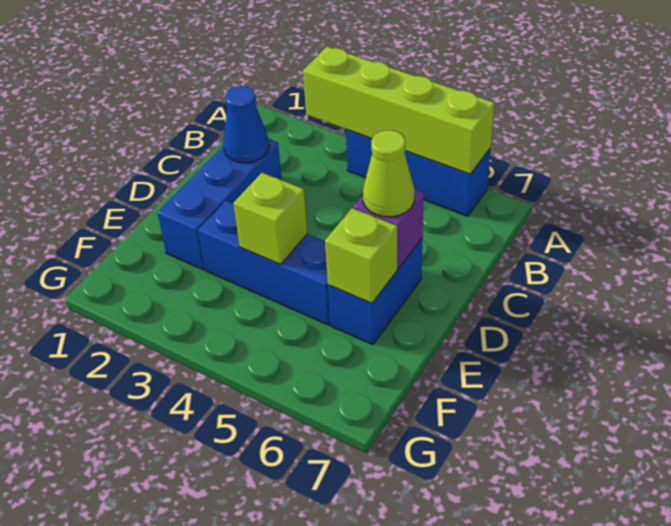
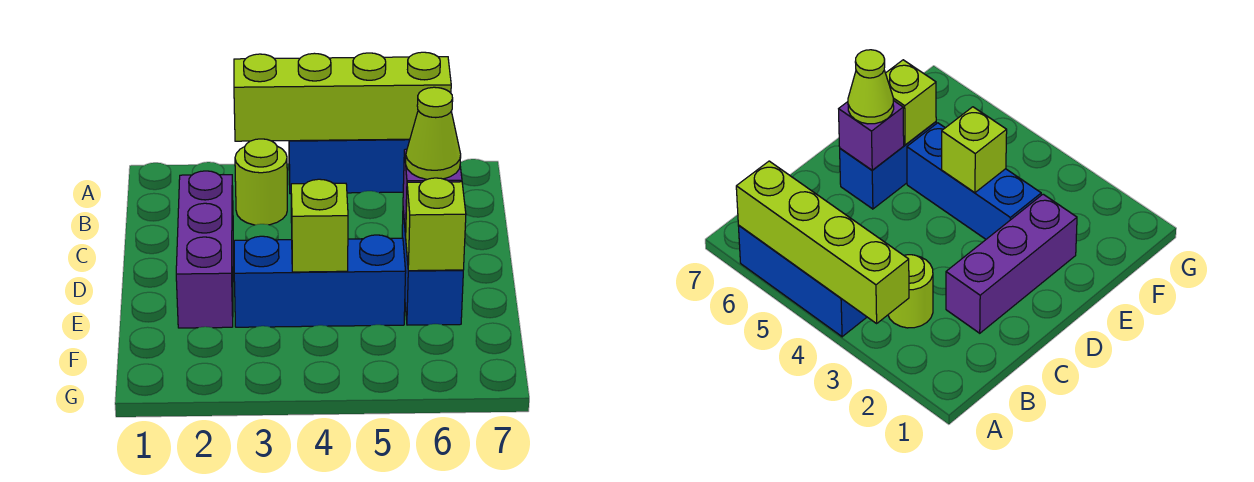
none -> lime round brick B3 level 1
blue brick C2:E2 level 1 -> purple brick C2:E2 level 1
blue cone C2 level 2 -> none

